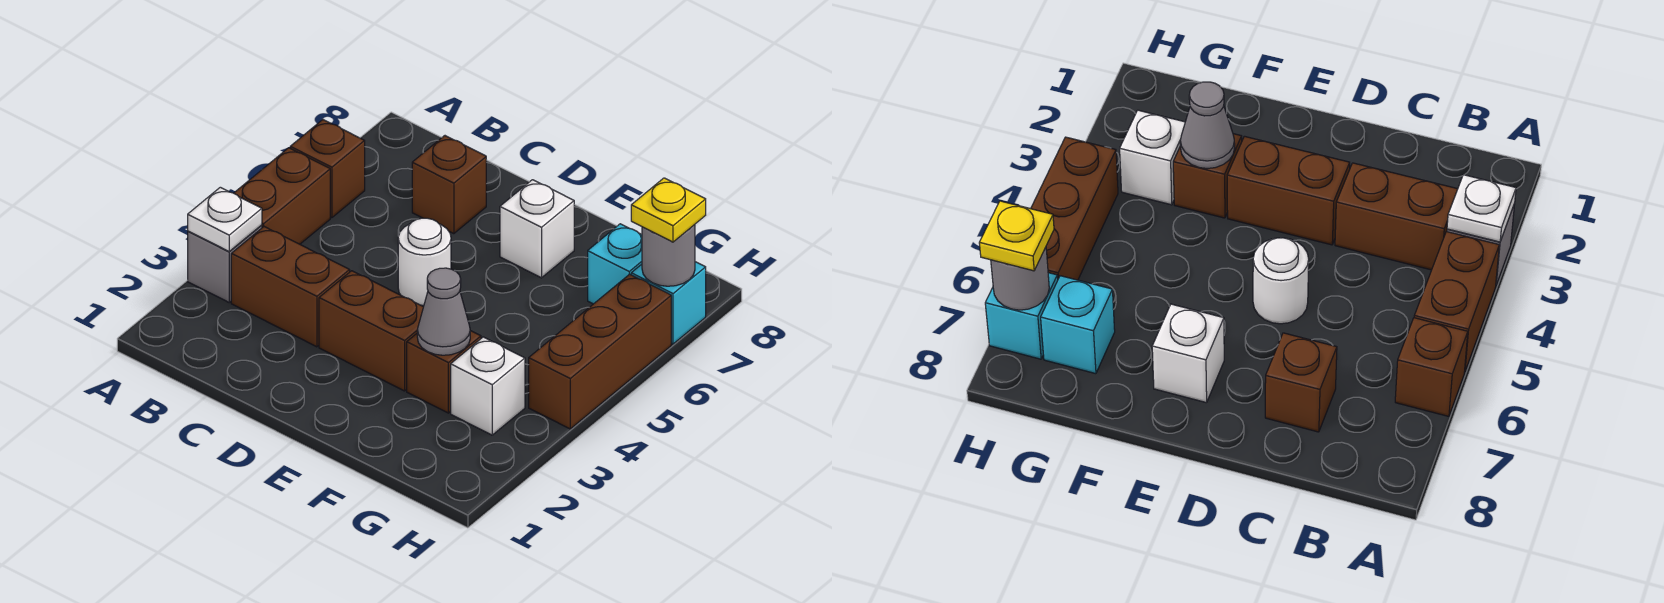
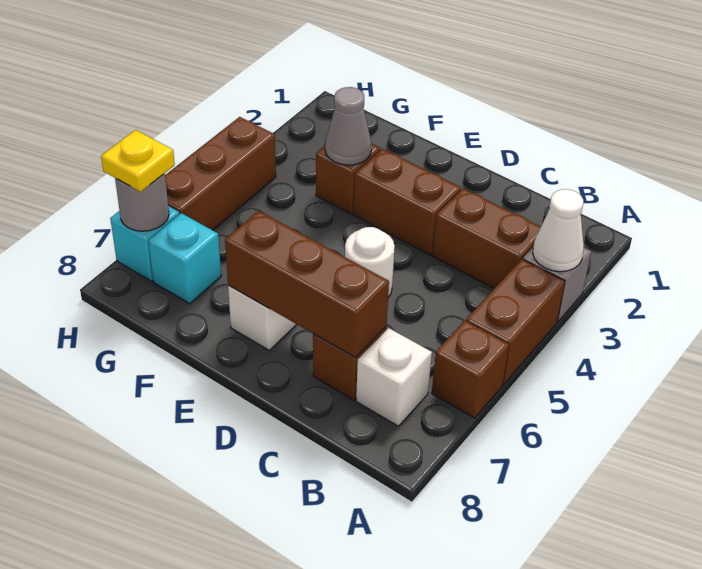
white plate A3 level 2 -> white cone A3 level 2
none -> brown brick C7:E7 level 2
white brick G3 level 1 -> white brick B7 level 1

